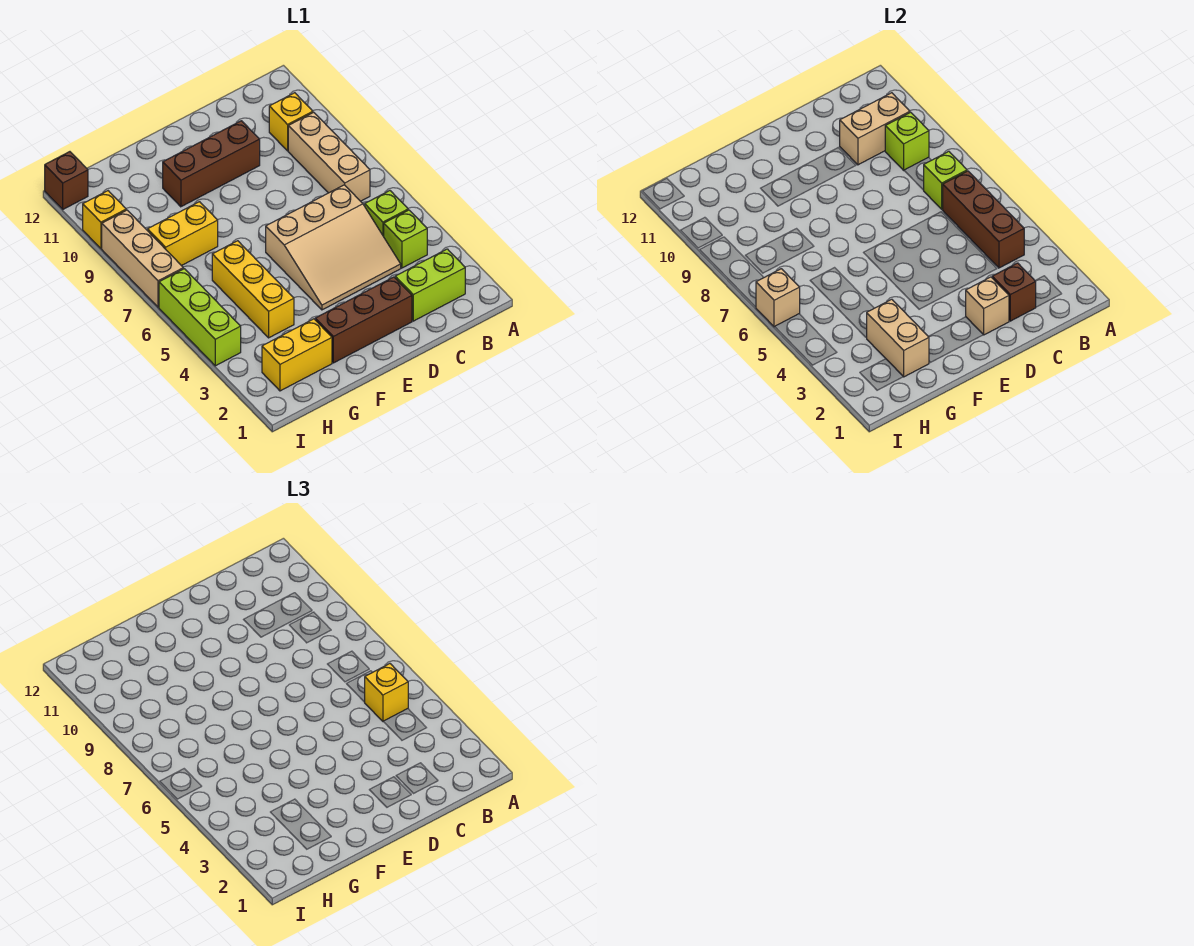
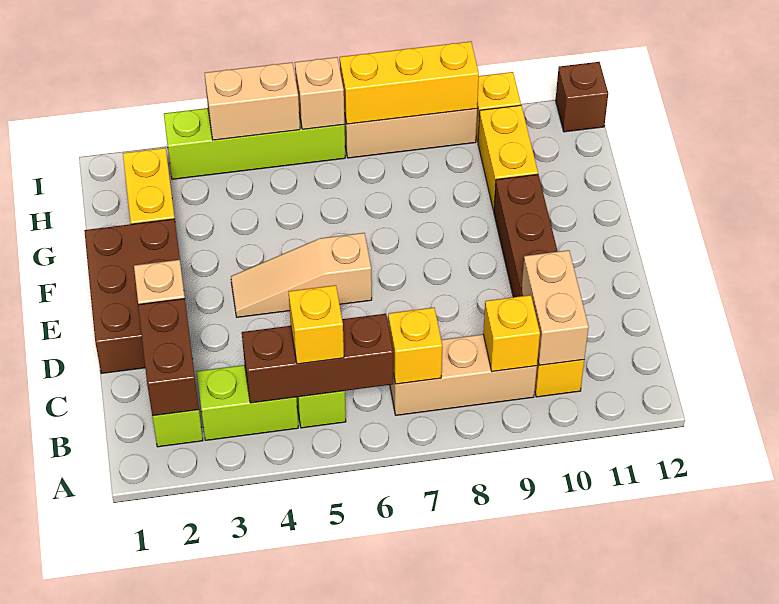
lime brick B4 level 1 -> lime brick B3:B4 level 1
lime brick B7 level 2 -> yellow brick B7 level 2
lime brick B9 level 2 -> yellow brick B9 level 2
brown brick C2 level 2 -> brown brick B2:C2 level 2
tan slope C4:E6 level 1 top 6 -> tan slope E4:E6 level 1 top 6
brown brick D2:F2 level 1 -> brown brick D1:F2 level 1
tan brick G2:G3 level 2 -> tan brick I4:I5 level 2
yellow brick G4:G6 level 1 -> yellow brick I7:I9 level 2
yellow brick G8:H8 level 1 -> yellow brick G10:H10 level 1
lime brick I4:I6 level 1 -> lime brick I3:I6 level 1

